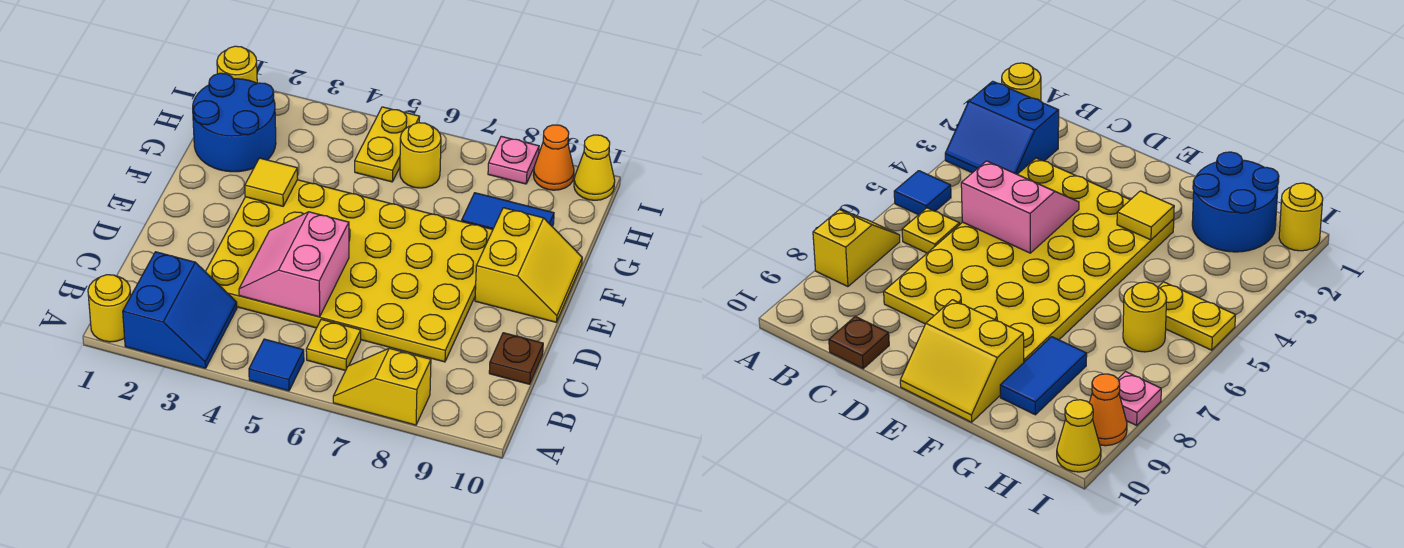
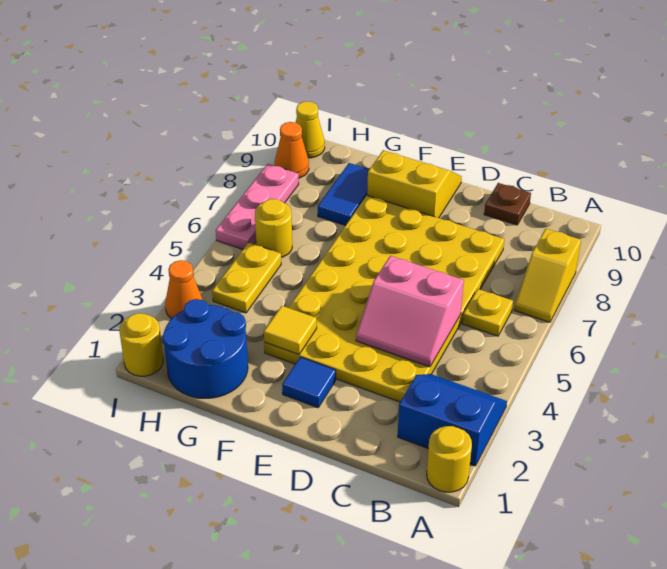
blue tile A5 level 1 -> blue tile E2 level 1
yellow plate H5:I5 level 1 -> yellow plate H4:H5 level 1
none -> orange cone I3 level 1
pink plate I8 level 1 -> pink plate I6:I8 level 1

